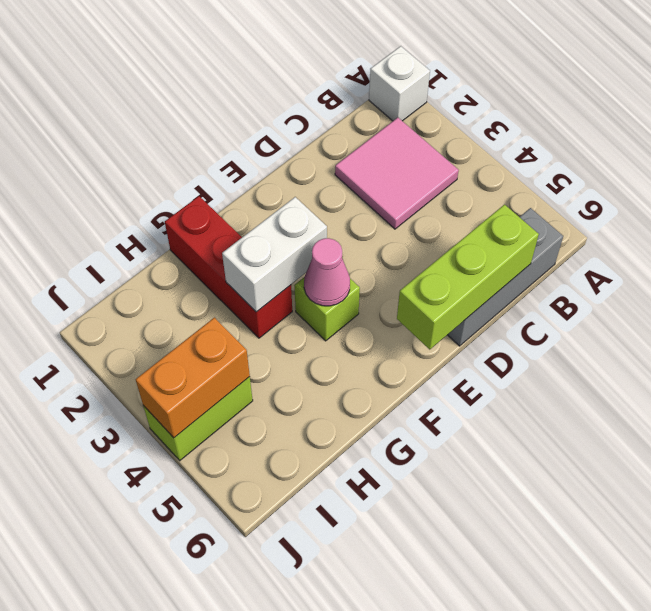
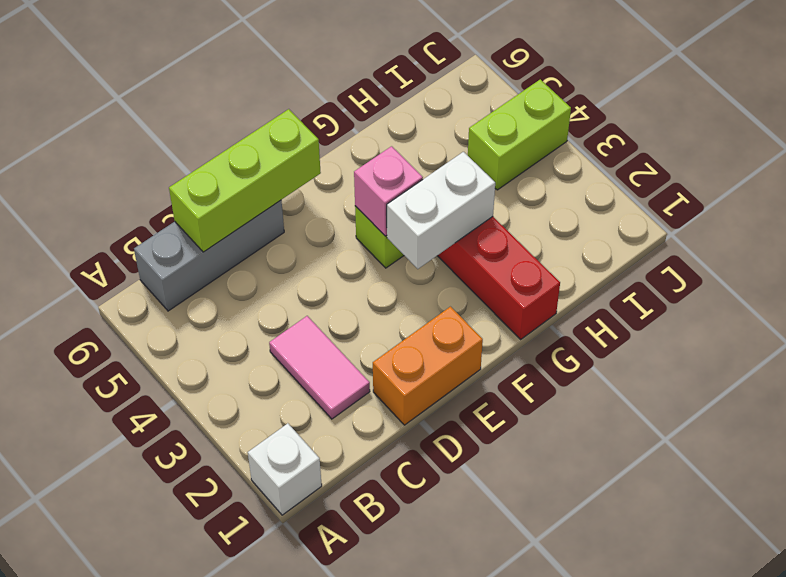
pink tile B2:C3 level 1 -> pink tile C2:C3 level 1
pink cone F4 level 2 -> pink brick F4 level 2
orange brick I4:J4 level 2 -> orange brick D1:E1 level 1

